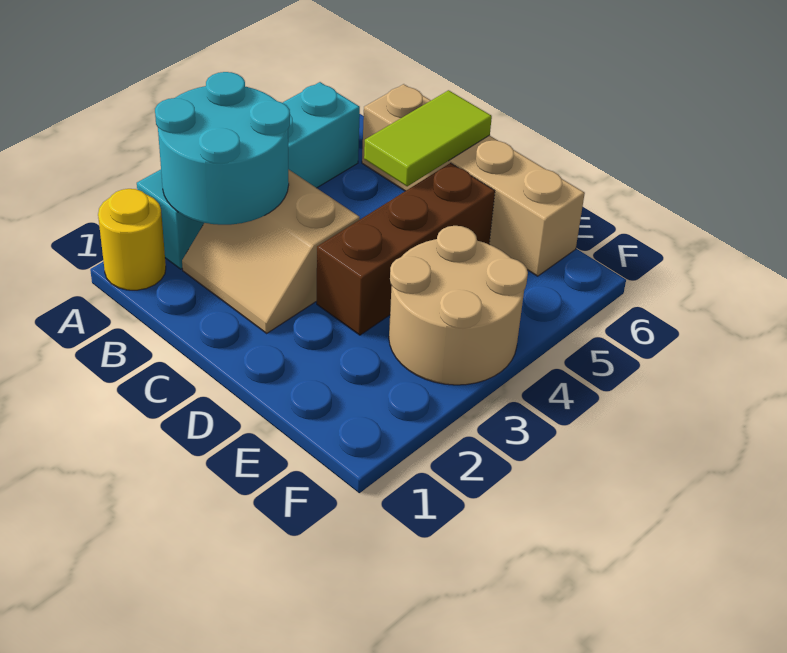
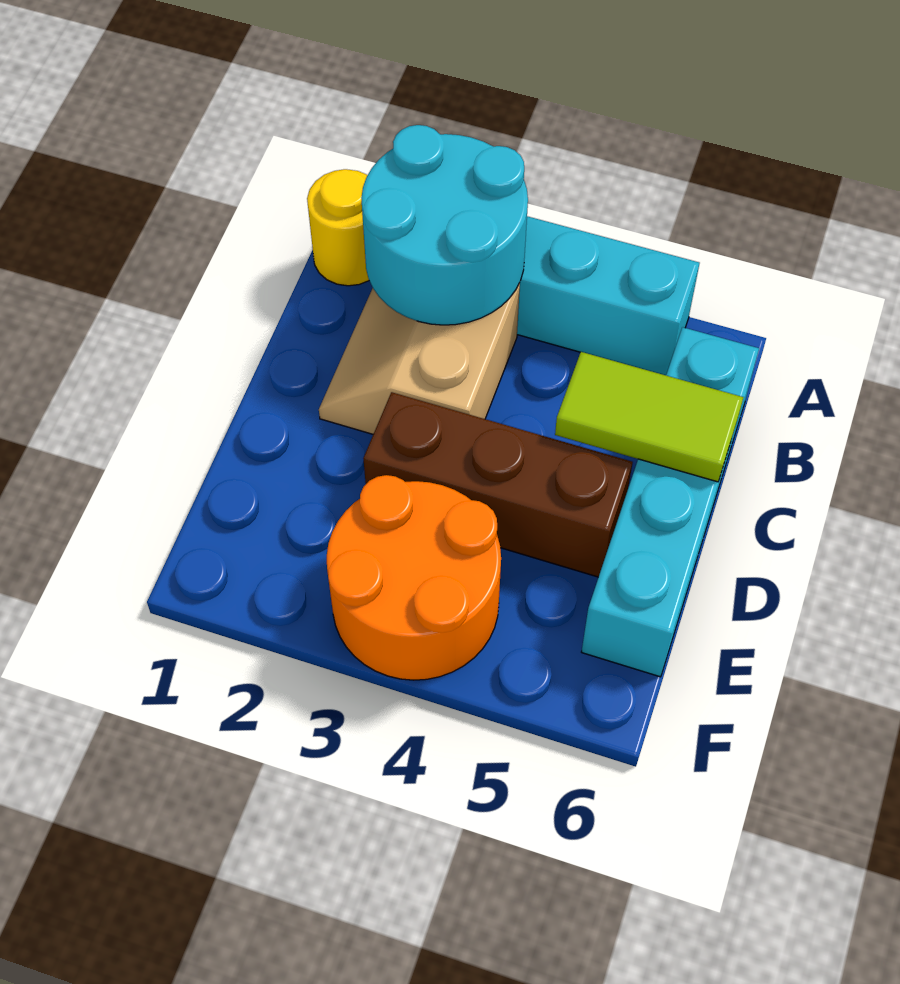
tan brick B6:E6 level 1 -> cyan brick B6:E6 level 1
tan round brick E3:F4 level 1 -> orange round brick E3:F4 level 1

